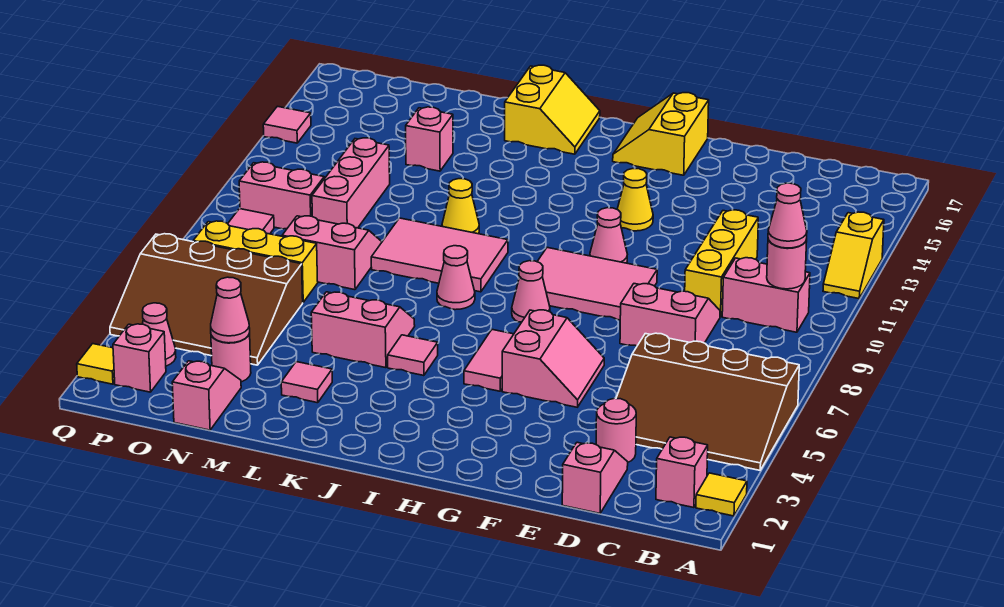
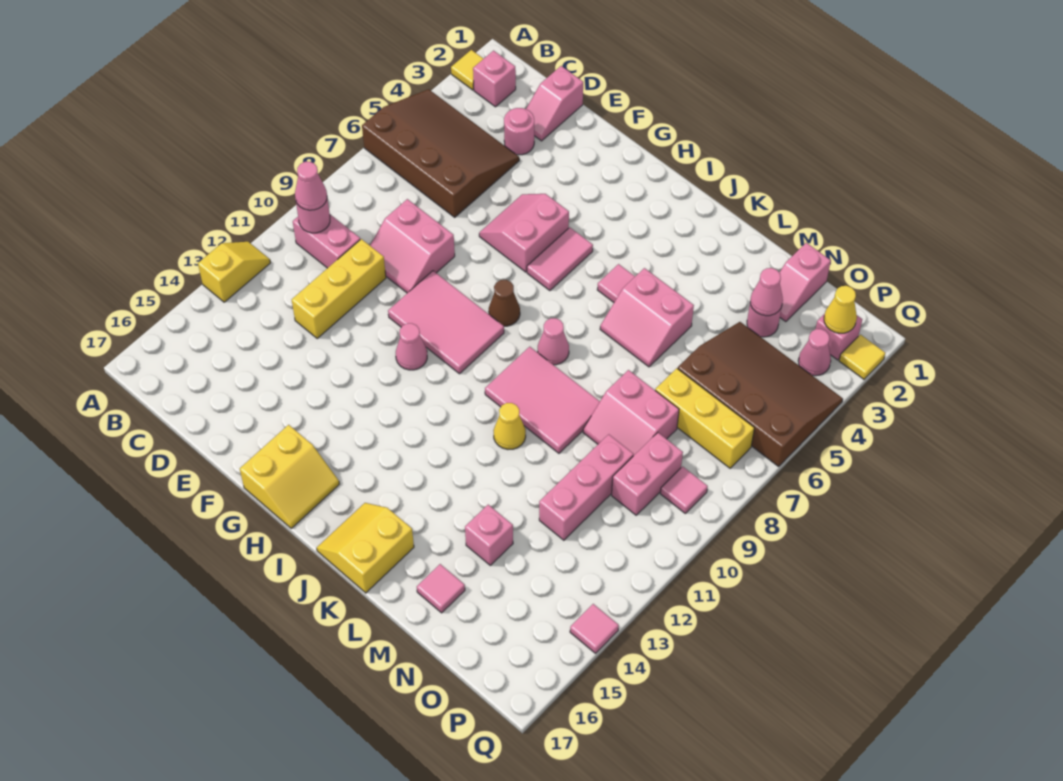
yellow cone G13 level 1 -> yellow cone P2 level 2
pink cone H8 level 1 -> brown cone H8 level 1
pink tile L3 level 1 -> pink tile M16 level 1
pink brick O10:P10 level 1 -> pink brick O9:O10 level 1

